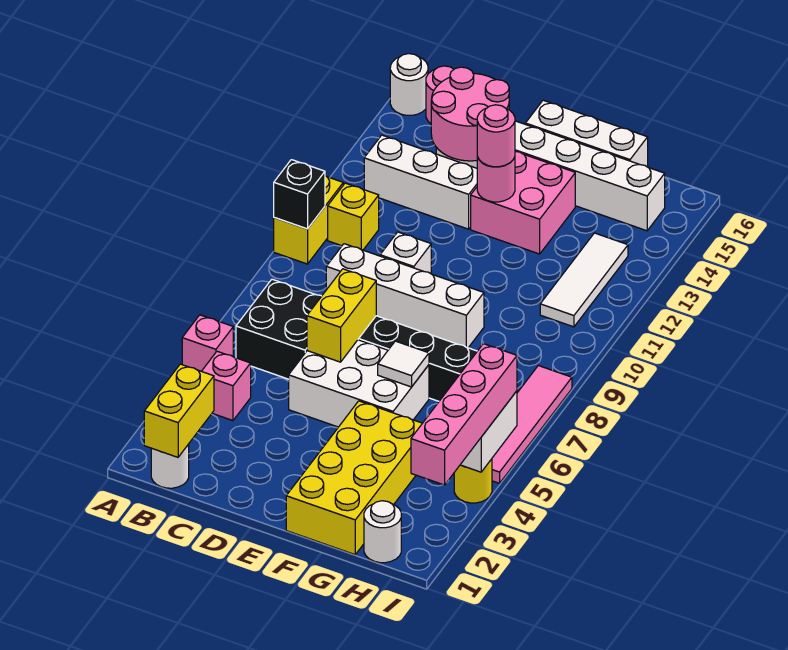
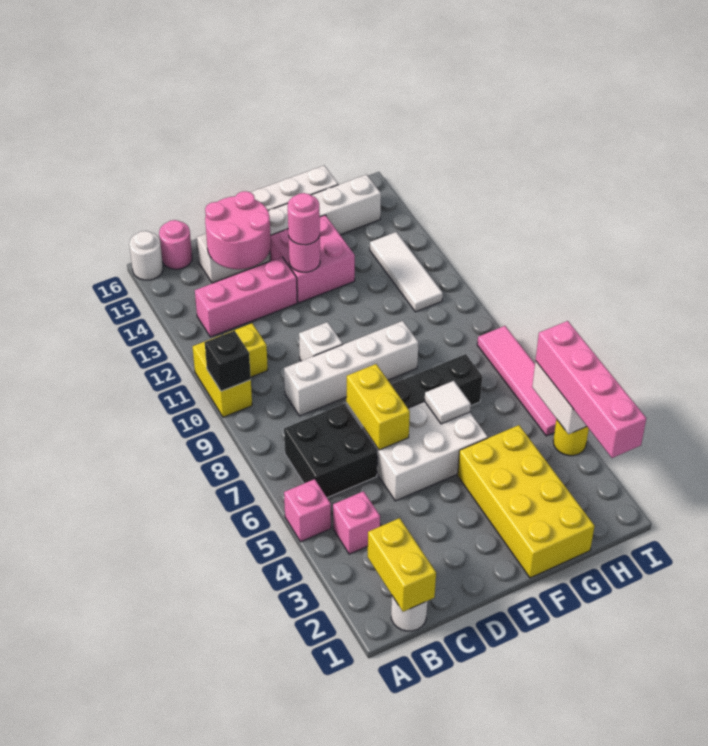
white brick B13:D13 level 1 -> pink brick B13:D13 level 1
white round brick H1 level 1 -> none

